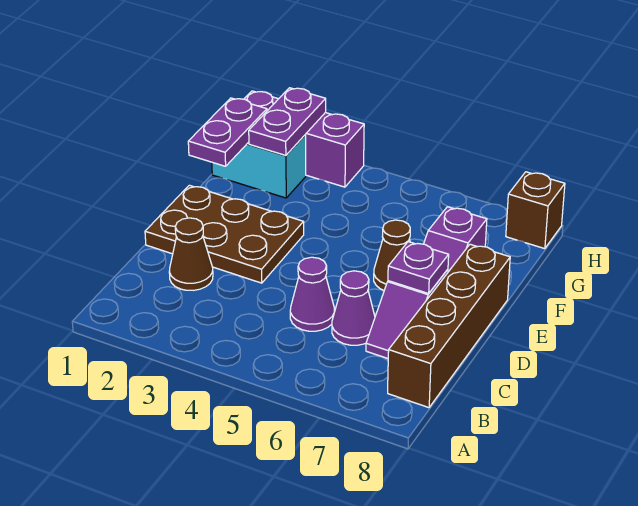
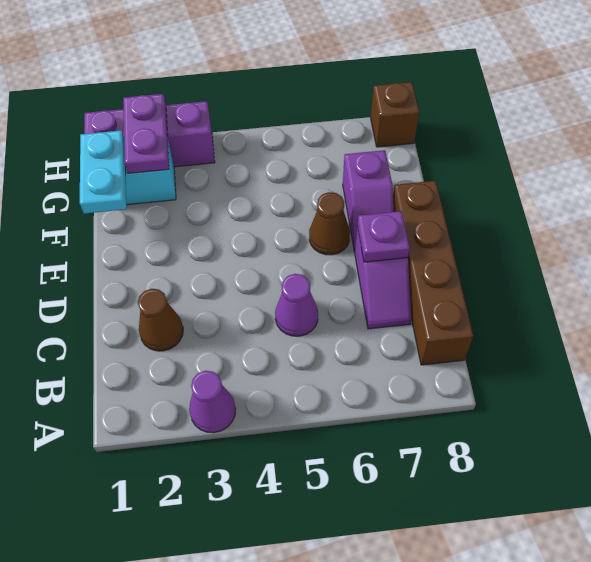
purple cone C6 level 1 -> purple cone A3 level 1
brown plate D1:E3 level 1 -> none
purple plate F1:G1 level 2 -> cyan plate F1:G1 level 2

